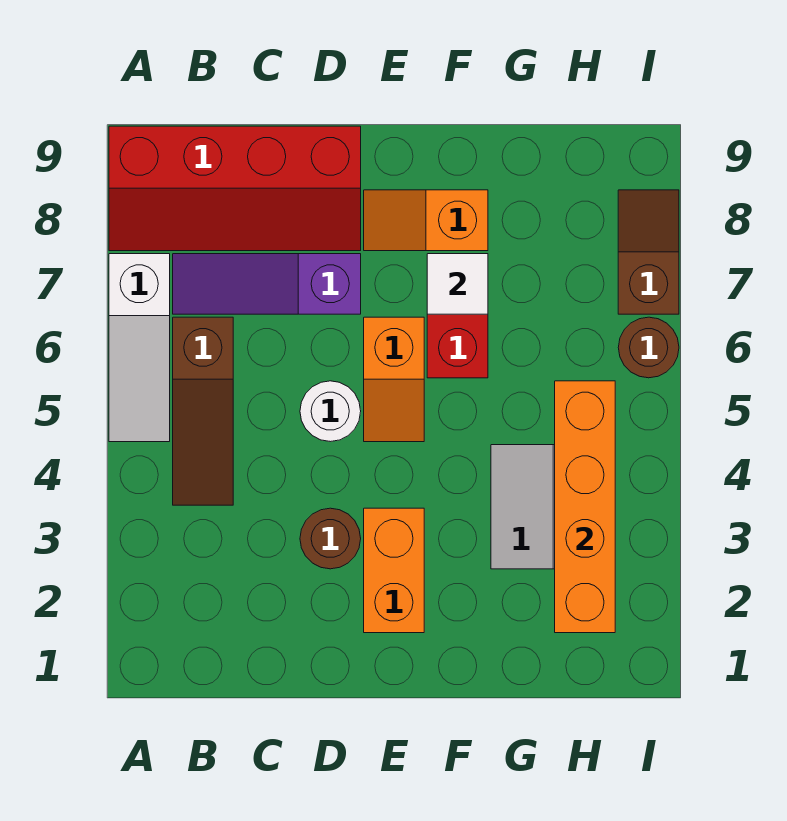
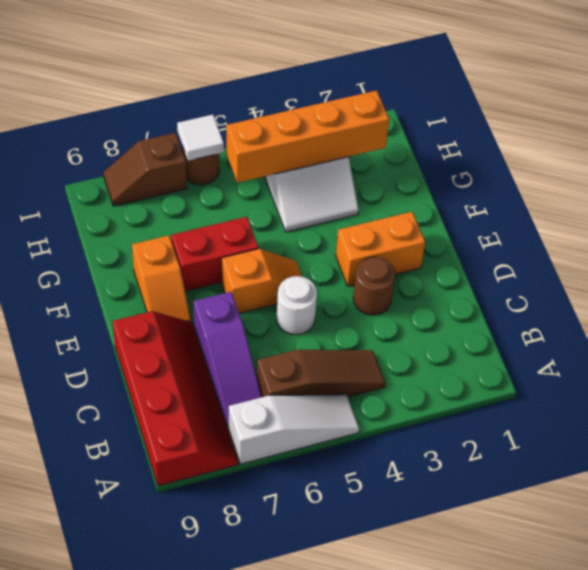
white tile F7 level 2 -> white tile I6 level 2

